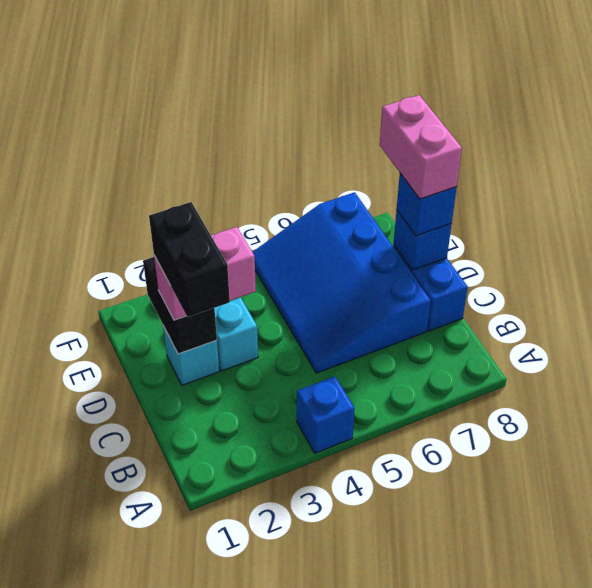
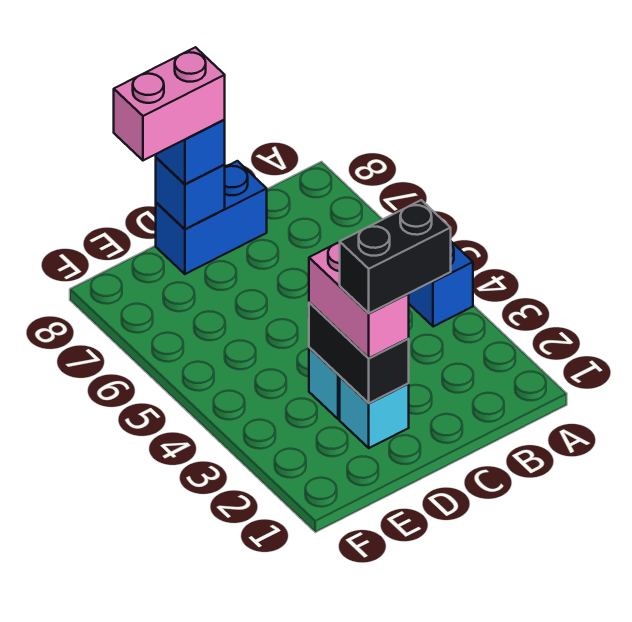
blue slope C5:F7 level 1 top 7 -> none
black brick D2:E2 level 2 -> black brick D2:D3 level 2

